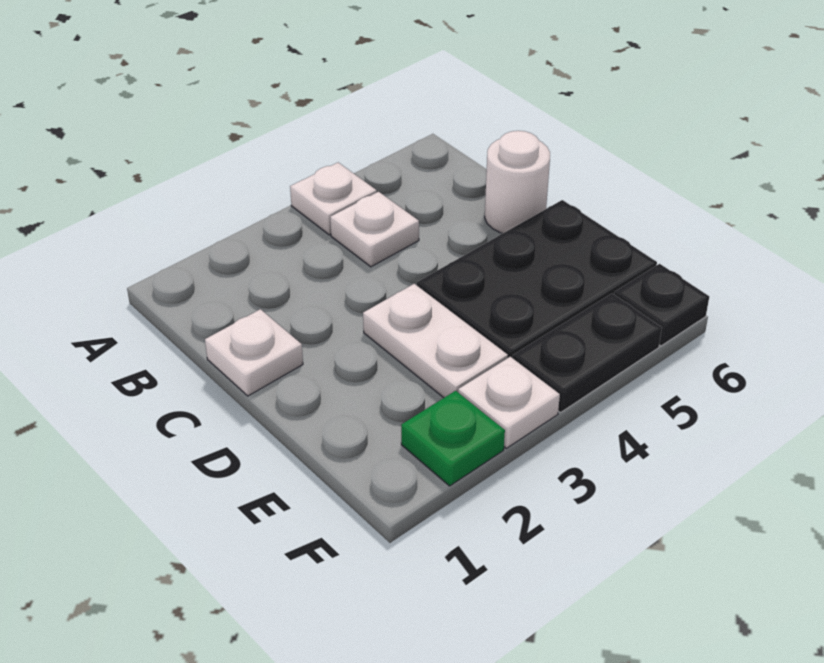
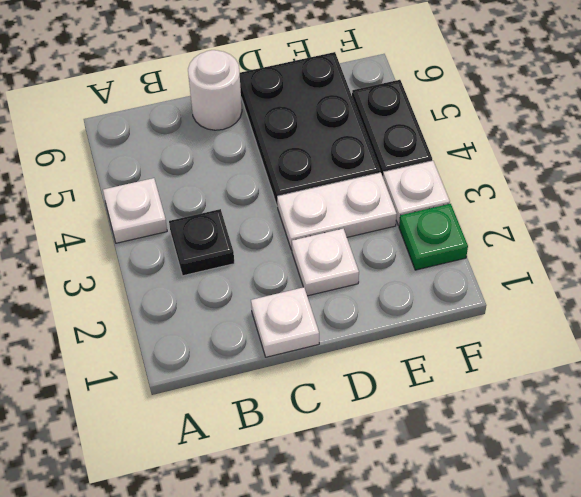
white plate B4 level 1 -> white plate D2 level 1
black plate F6 level 1 -> black plate B3 level 1

